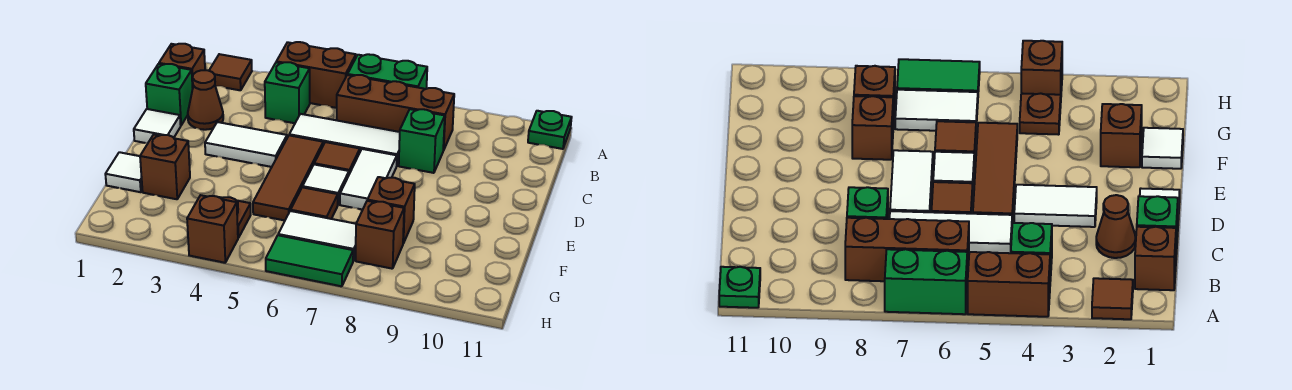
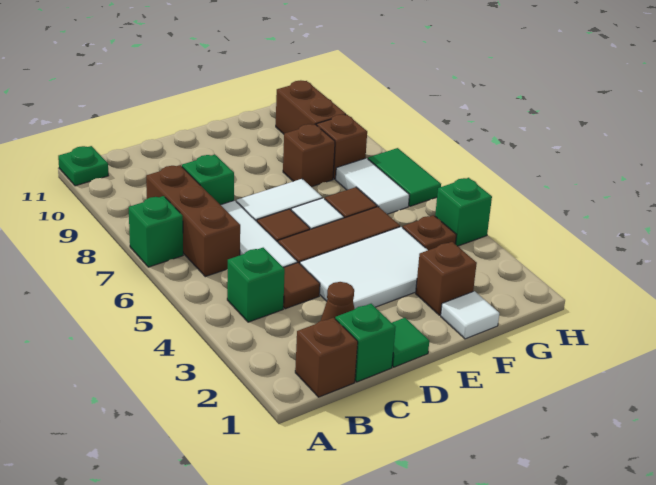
brown tile A2 level 1 -> brown tile C4 level 1
brown brick A4:A5 level 1 -> brown brick G9:G10 level 1
green brick A6:A7 level 1 -> green brick A7 level 1
white tile D1 level 1 -> green tile D1 level 1
white tile D3:D4 level 1 -> white tile D3:F4 level 1
brown brick H4 level 1 -> green brick H4 level 1

